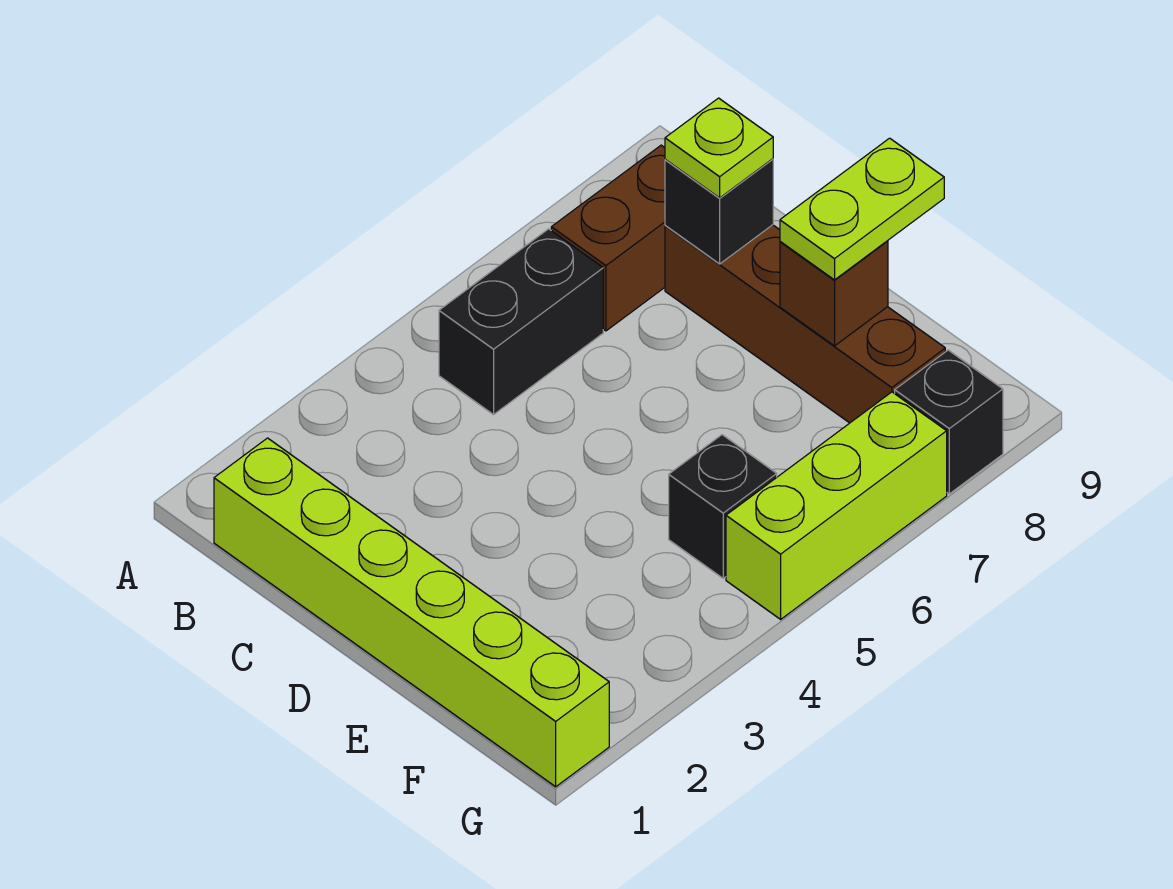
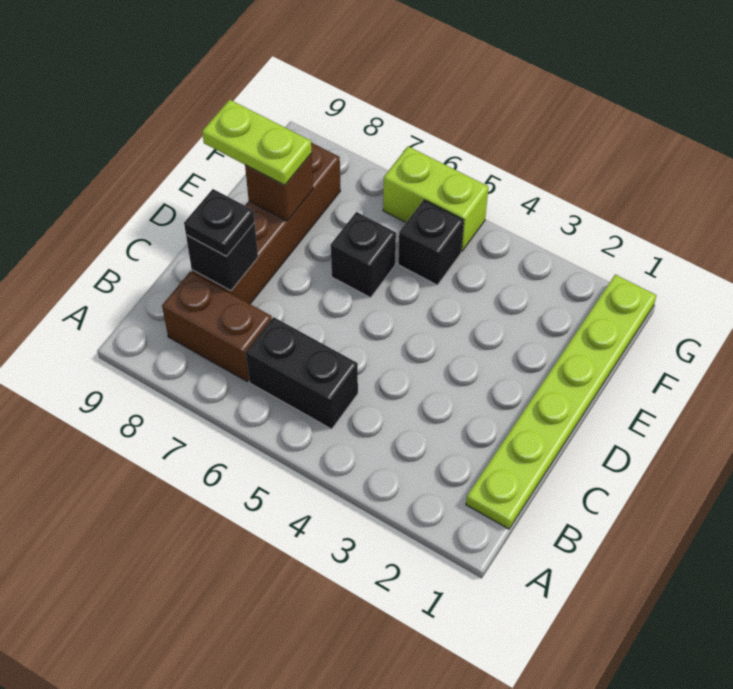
lime brick B1:G1 level 1 -> lime plate B1:G1 level 1
lime plate C8 level 3 -> black plate C8 level 3
lime brick G5:G7 level 1 -> lime brick G5:G6 level 1
black brick G8 level 1 -> black brick E6 level 1

